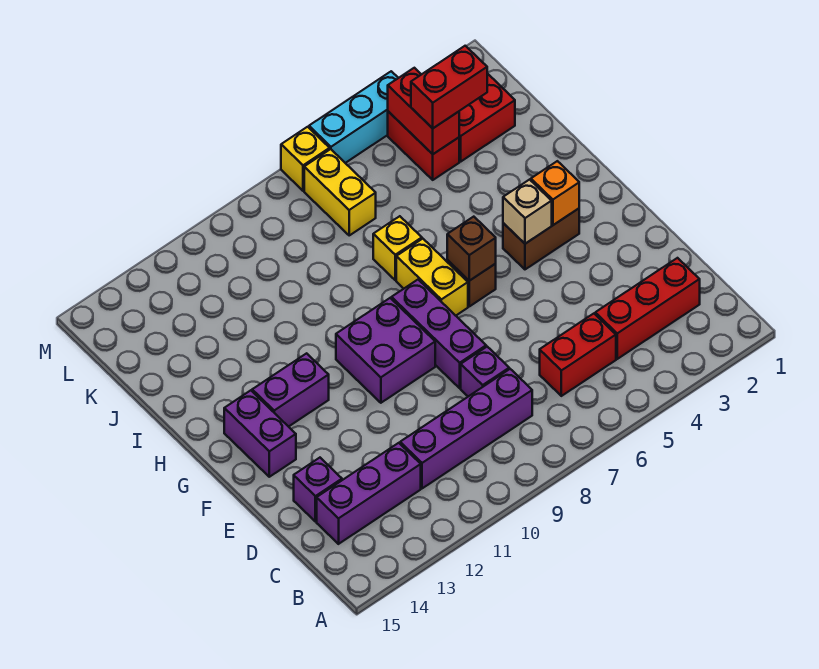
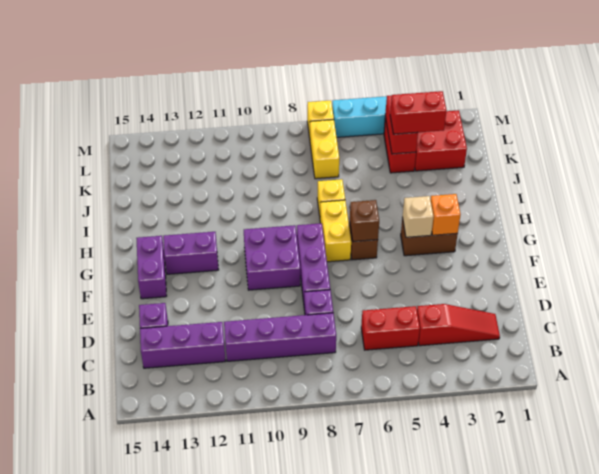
red brick C2:C4 level 1 -> red slope C2:C4 level 1 top 4

